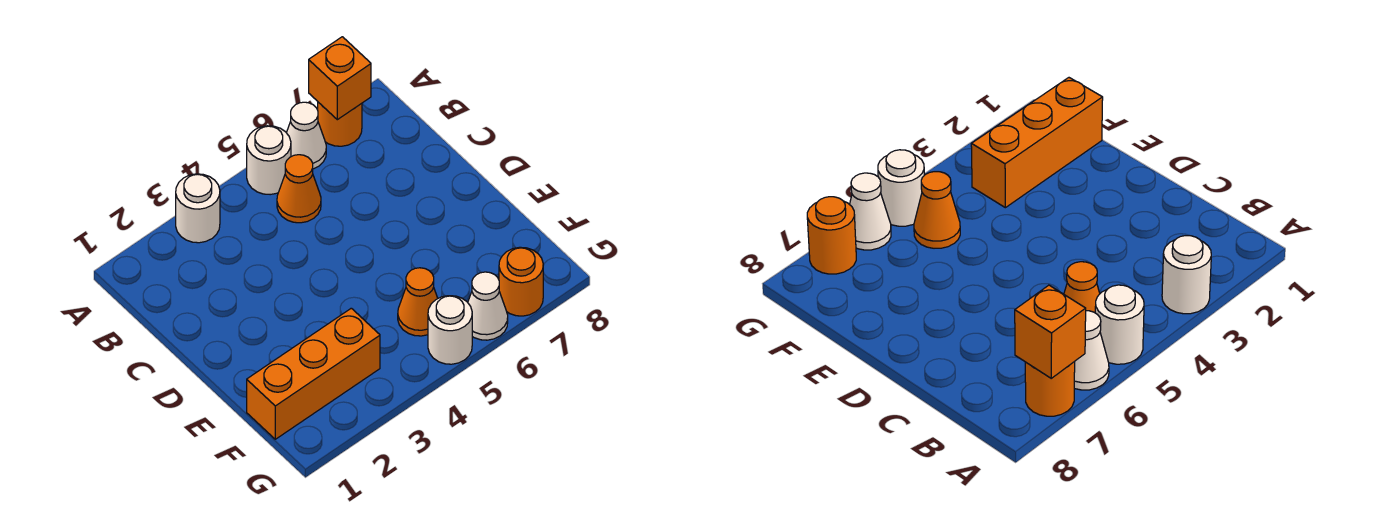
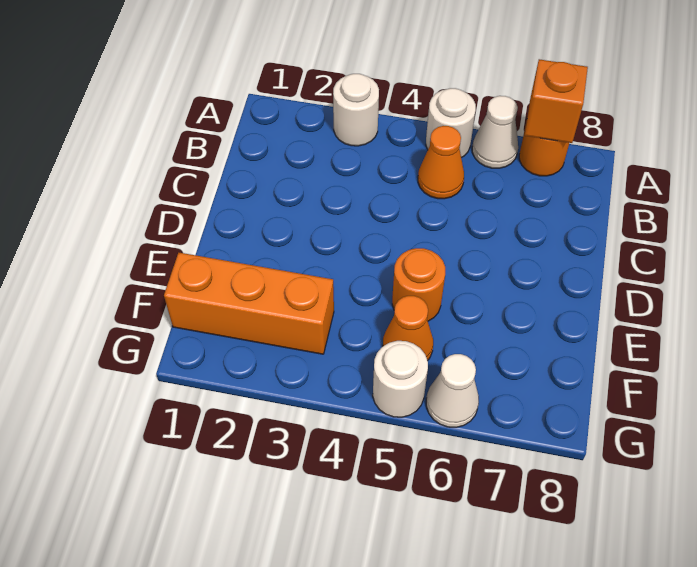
orange round brick G7 level 1 -> orange round brick E5 level 1

